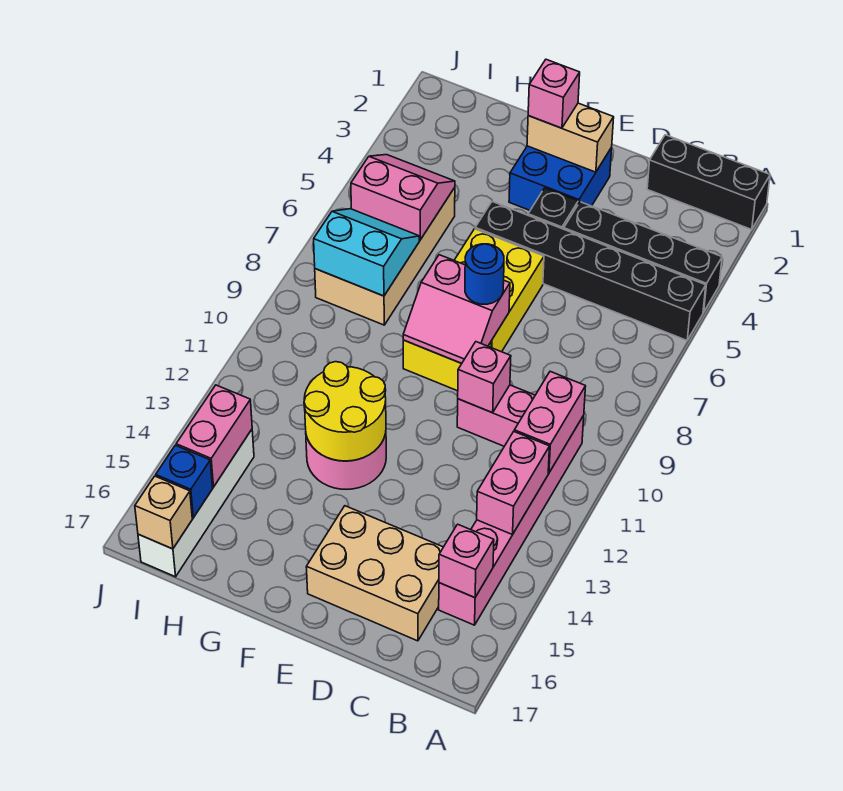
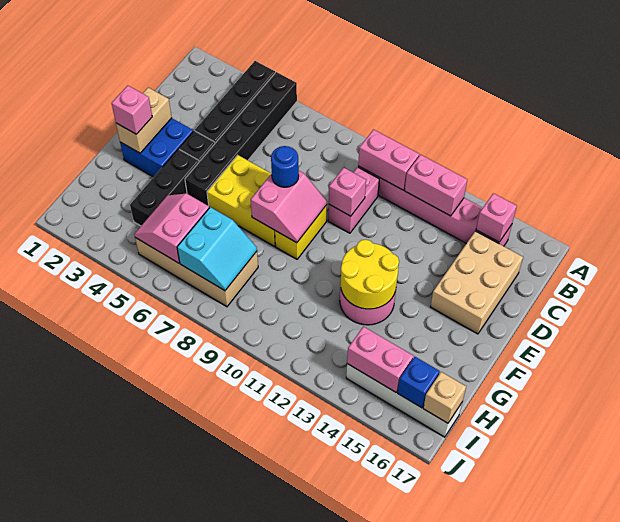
black brick A1:C1 level 1 -> black brick F4:H4 level 1
cyan slope H7:I8 level 2 top 8 -> cyan slope H7:I8 level 2 top 7

